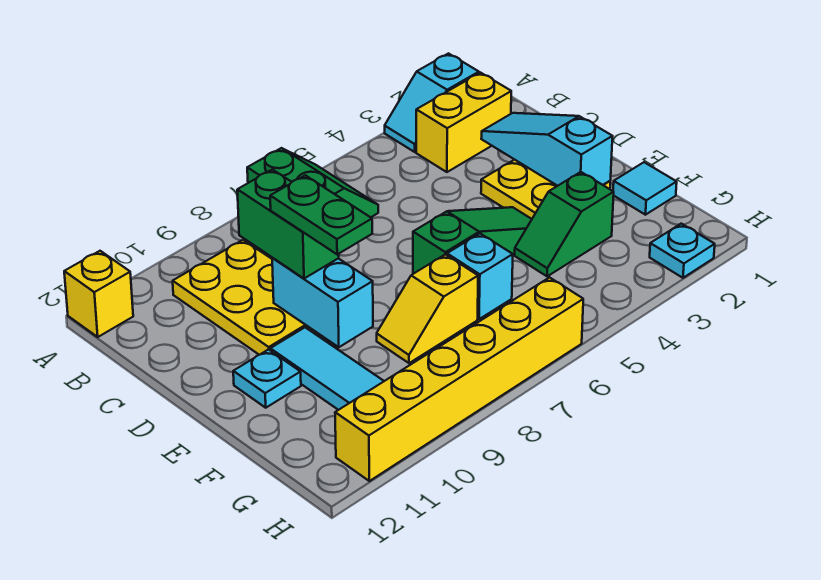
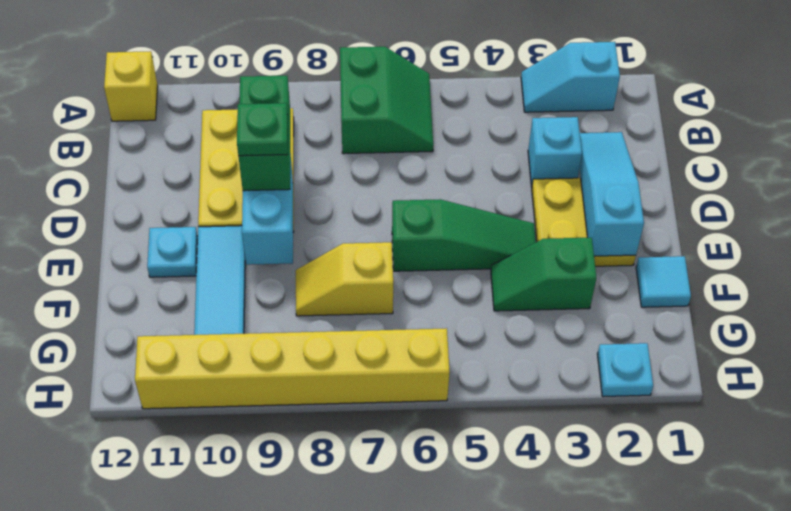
yellow brick B2:B3 level 1 -> none
green plate D9:E9 level 4 -> green plate D9 level 4
cyan brick F6 level 1 -> cyan brick C3 level 1

